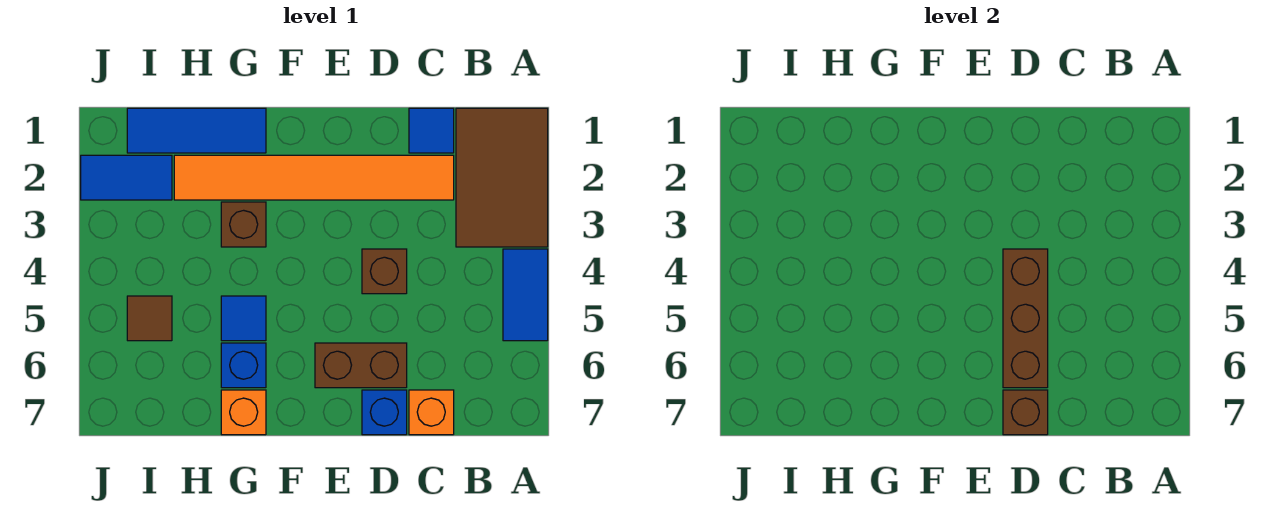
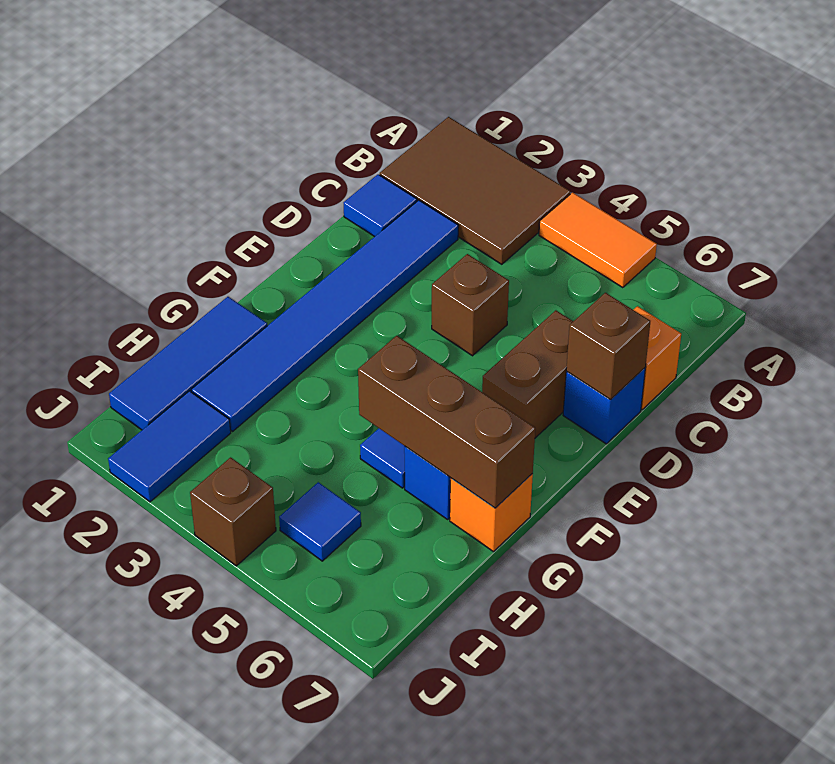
blue tile A4:A5 level 1 -> orange tile A4:A5 level 1
orange tile C2:H2 level 1 -> blue tile C2:H2 level 1
brown brick D4:D6 level 2 -> brown brick G5:G7 level 2
brown brick G3 level 1 -> brown brick J4 level 1
brown tile I5 level 1 -> blue tile I5 level 1

